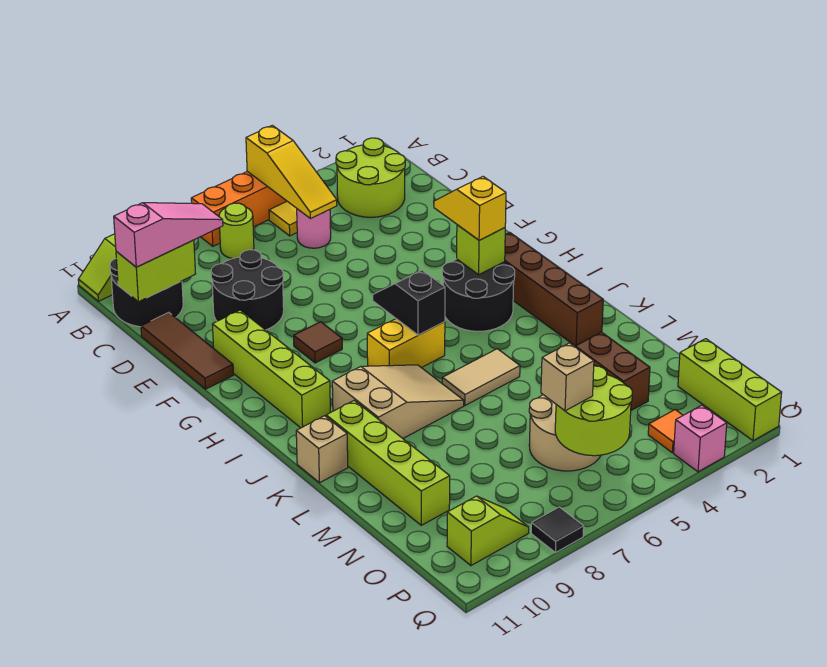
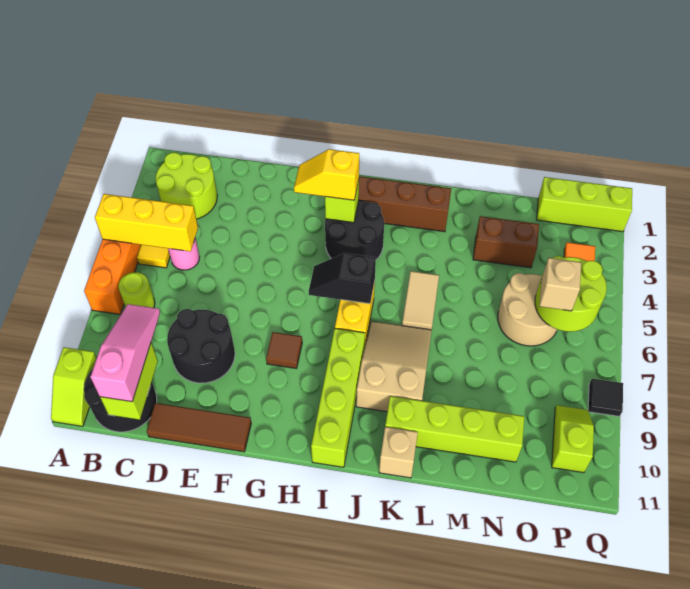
yellow slope A5:C5 level 2 top A -> yellow brick A5:C5 level 2
lime brick F10:I10 level 1 -> lime brick I8:I11 level 1
pink brick Q3 level 1 -> none

